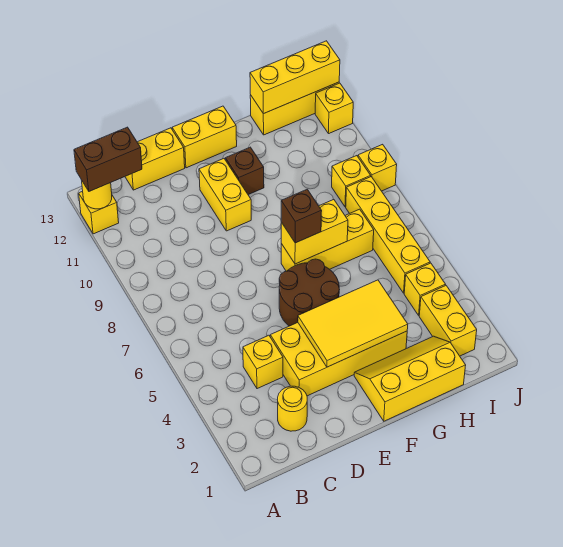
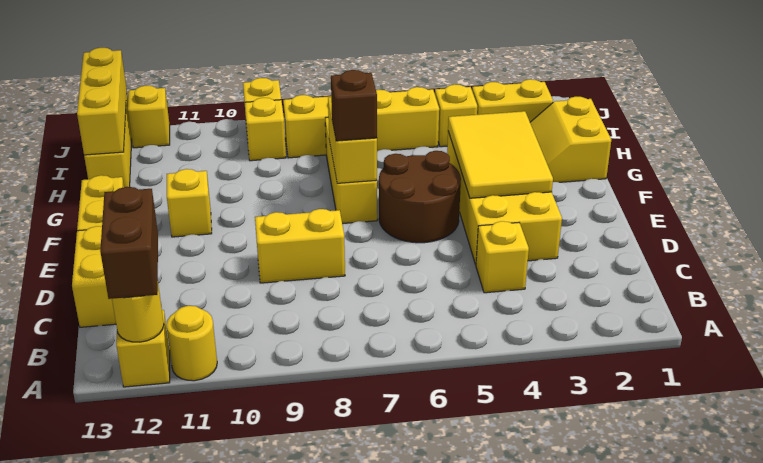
yellow round brick C2 level 1 -> yellow round brick A11 level 1
yellow brick E10:E11 level 1 -> yellow brick D8:D9 level 1
yellow slope F1:H2 level 1 top 1 -> yellow slope G1:H2 level 1 top 1
brown brick F11 level 1 -> yellow brick F11 level 1

